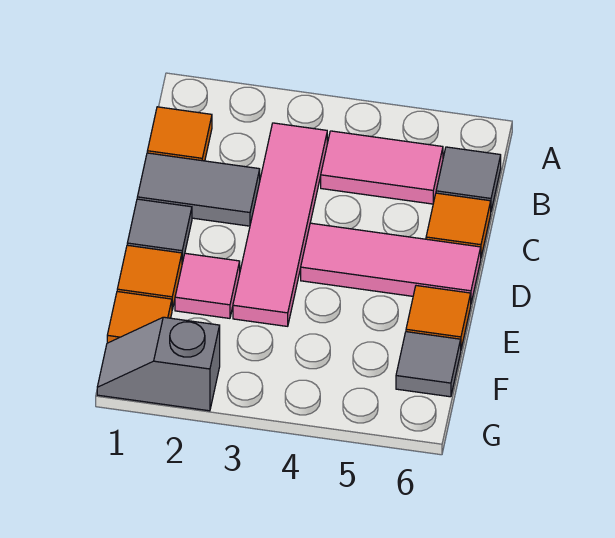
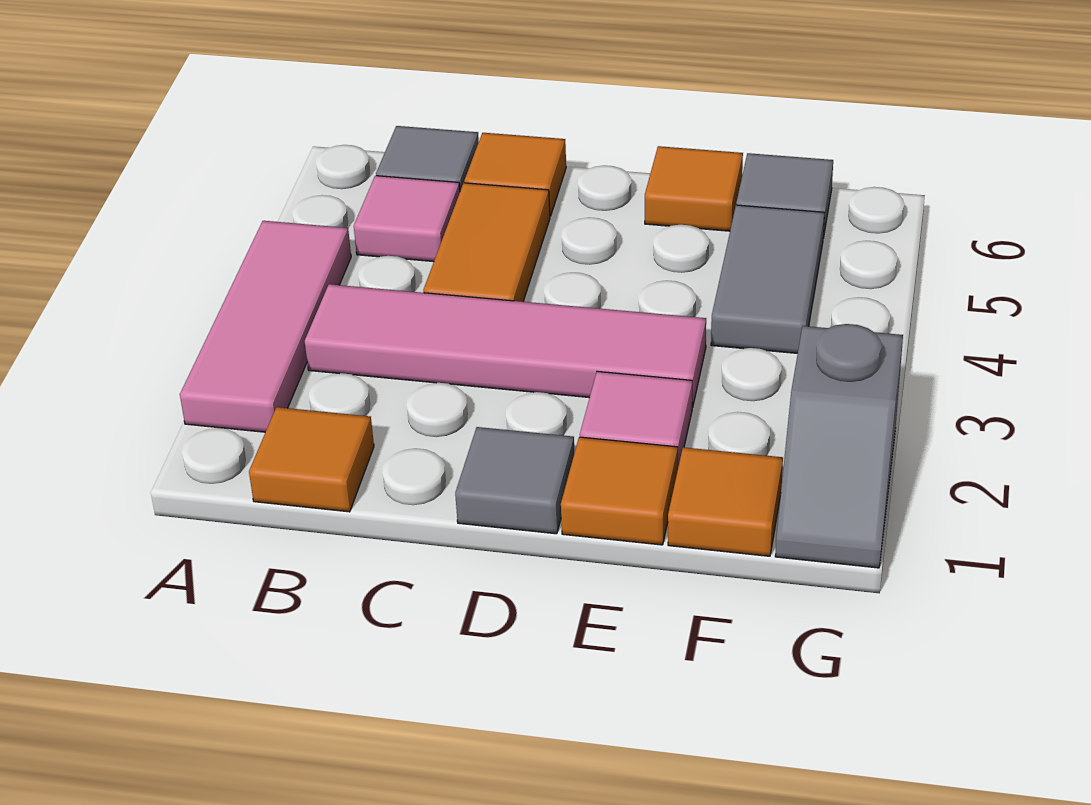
pink tile B4:B5 level 1 -> pink tile B5 level 1
grey tile C1:C2 level 1 -> grey tile F4:F5 level 1
none -> orange tile C4:C5 level 1
pink tile D4:D6 level 1 -> pink tile A2:A4 level 1

